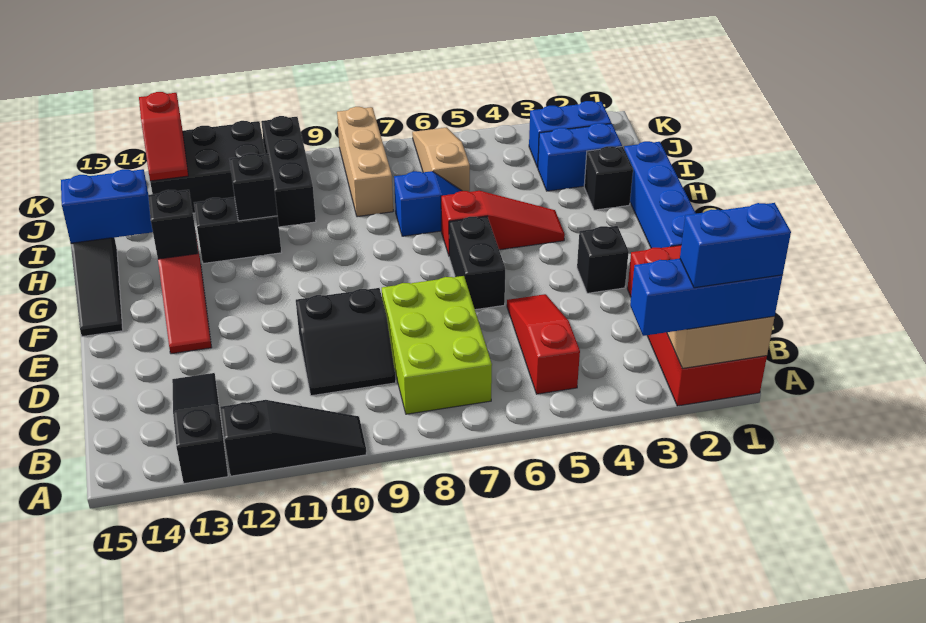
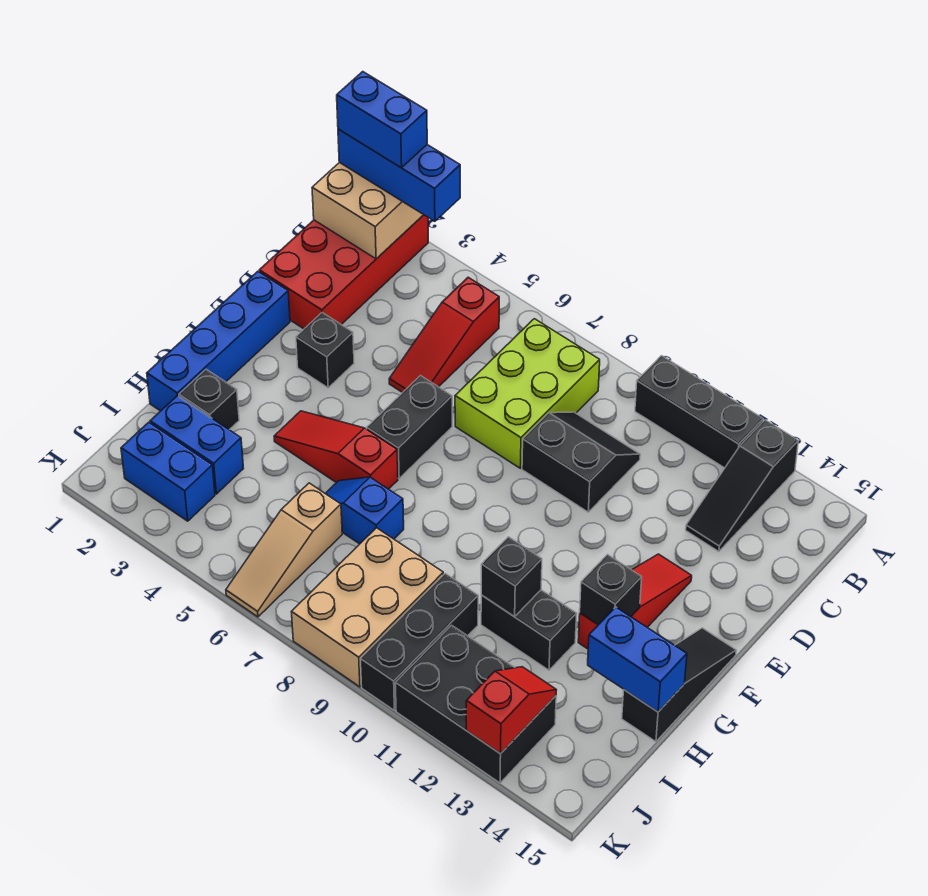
black slope A10:A12 level 1 top 12 -> black brick A10:A12 level 1
tan brick I8:K8 level 1 -> tan brick I8:K9 level 1

